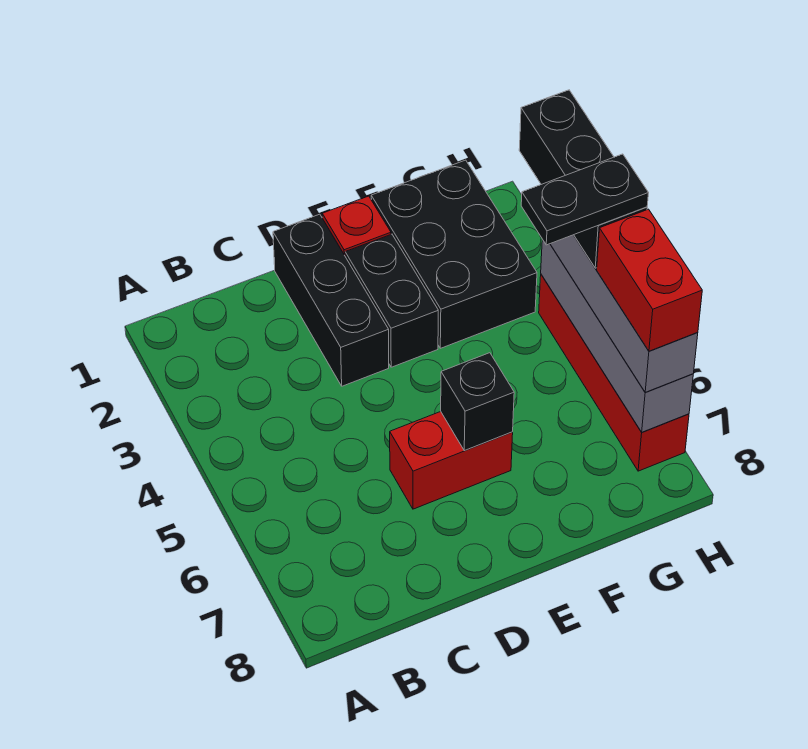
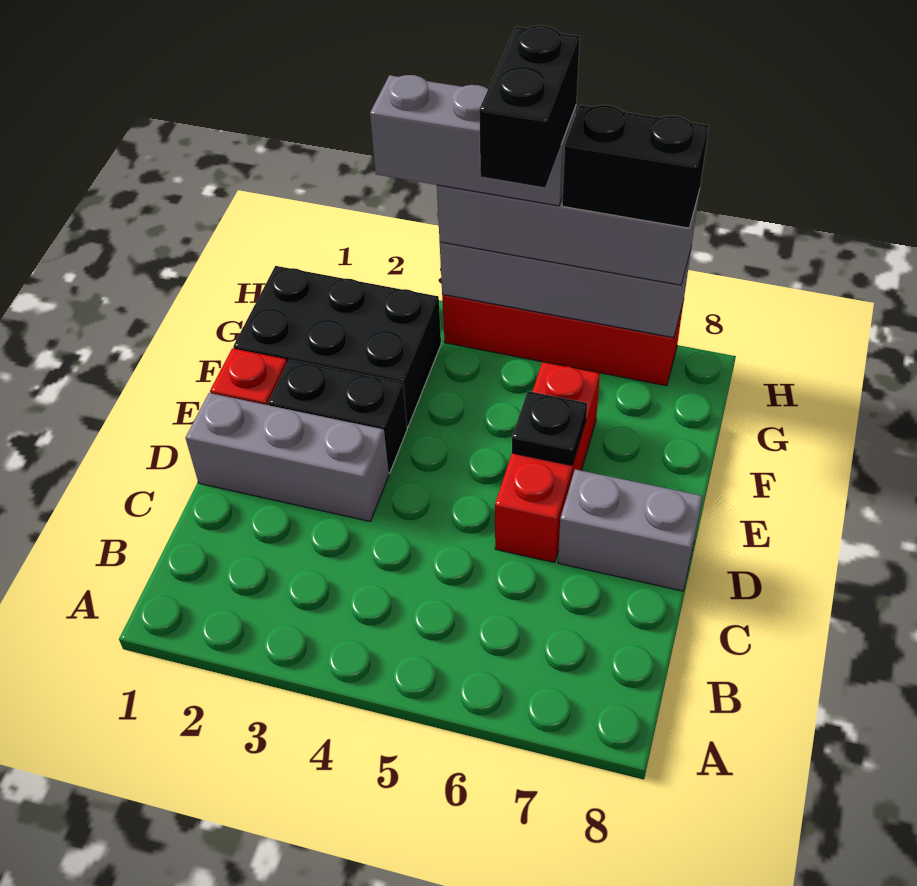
black brick D1:D3 level 1 -> grey brick D1:D3 level 1
red brick D6:E6 level 1 -> red brick D6:F6 level 1
none -> grey brick D7:D8 level 1
black brick E6 level 2 -> black plate E6 level 2
black plate G5:H5 level 5 -> black brick G5:H5 level 5
black brick H3:H5 level 4 -> grey brick H3:H5 level 4
red brick H6:H7 level 4 -> black brick H6:H7 level 4

